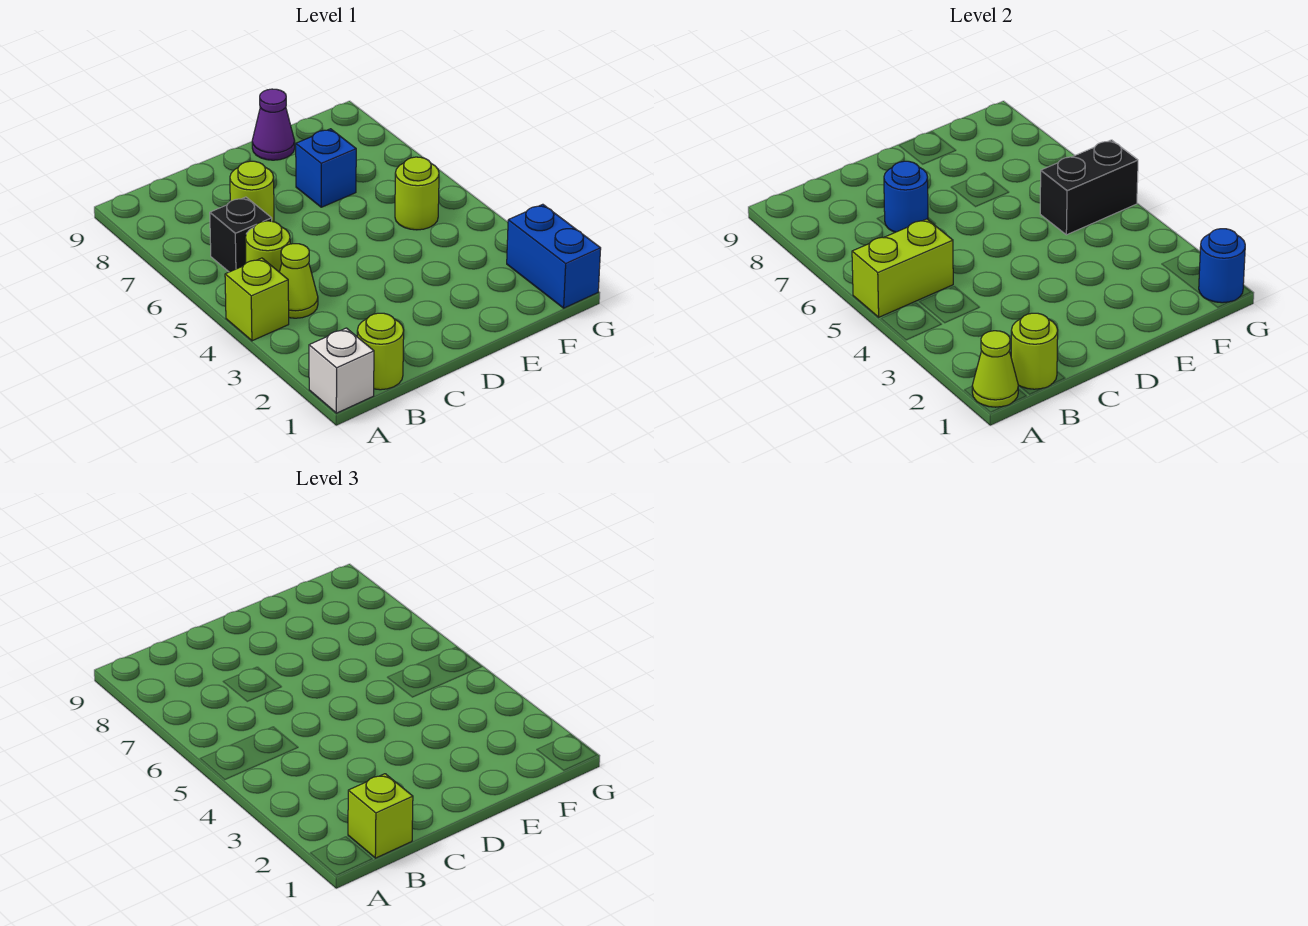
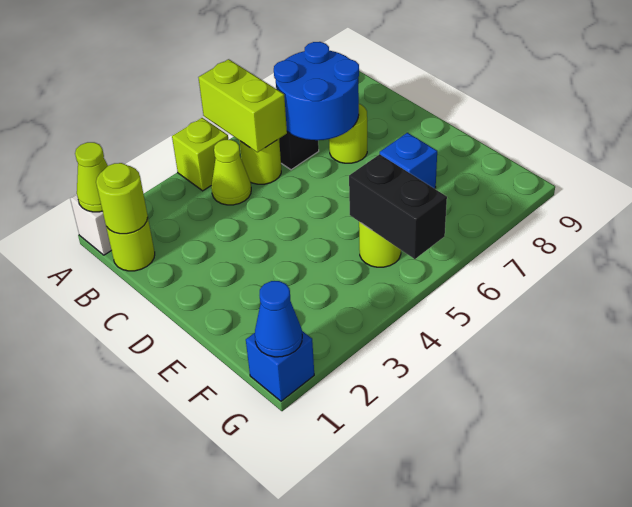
lime brick B1 level 3 -> none
blue round brick C7 level 2 -> blue round brick B6:C7 level 2
purple cone E9 level 1 -> none
blue brick G1:G2 level 1 -> blue brick G1 level 1
blue round brick G1 level 2 -> blue cone G1 level 2

